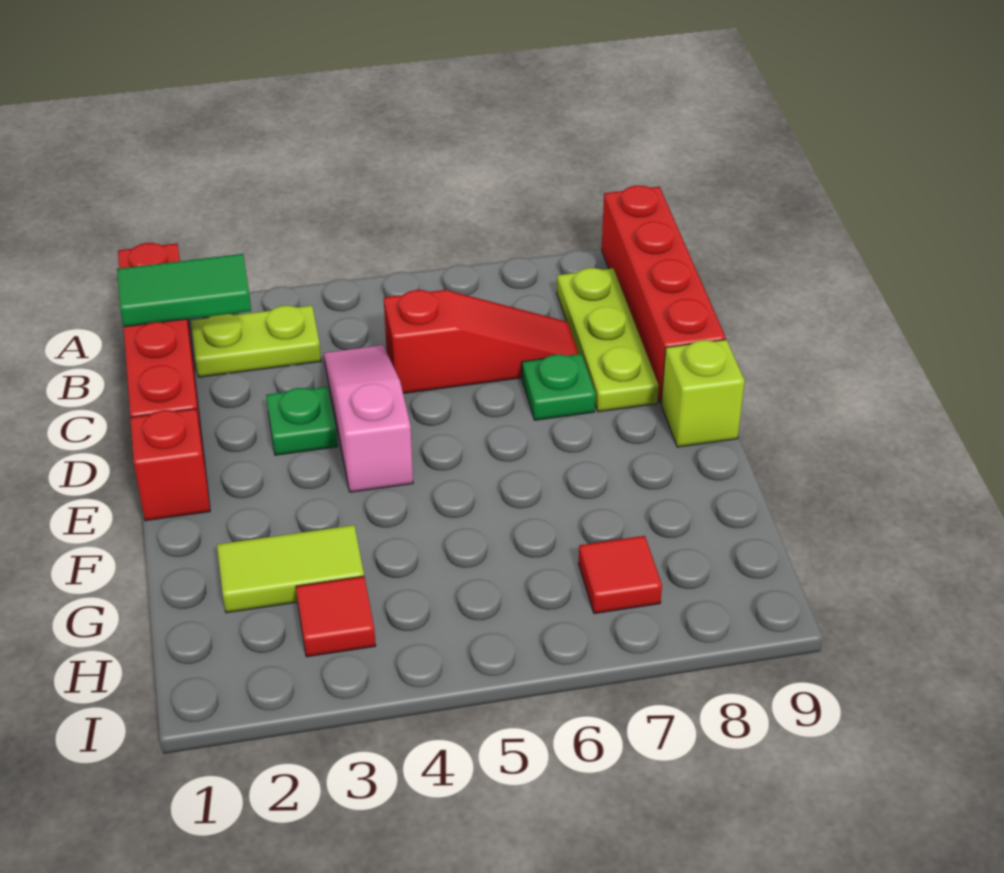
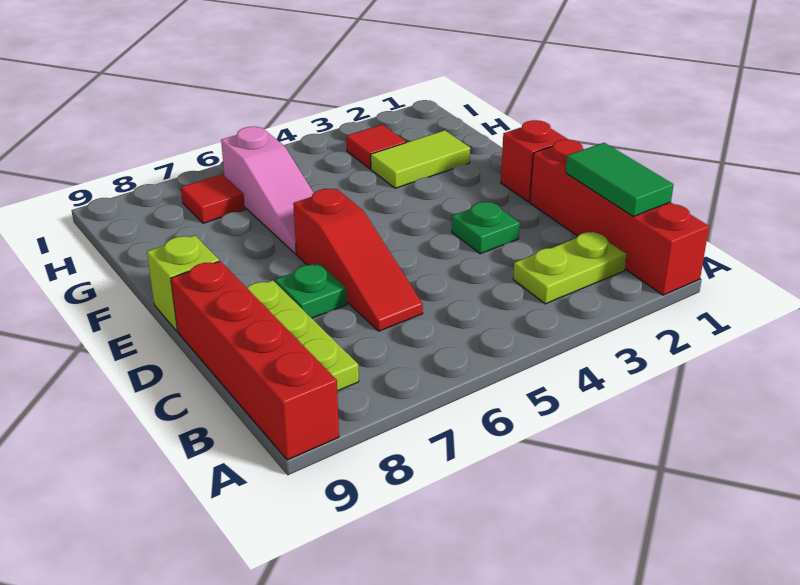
green tile B1:B2 level 2 -> green tile B1:C1 level 2
pink slope C4:E4 level 1 top E -> pink slope F6:H6 level 1 top H
red slope C5:C7 level 1 top 5 -> red slope C6:E6 level 1 top E

